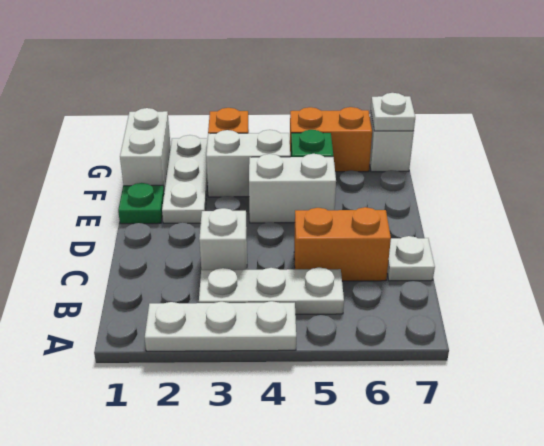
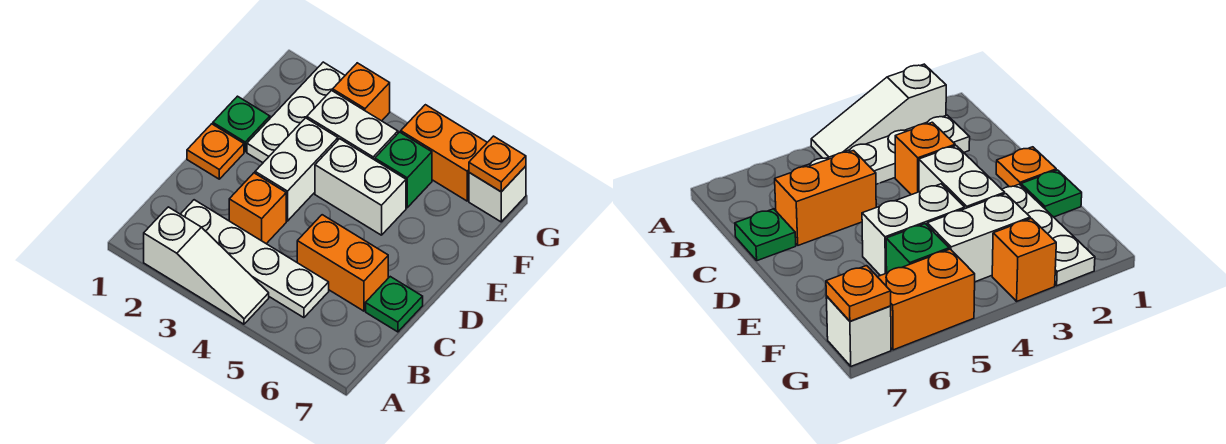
white plate A2:A4 level 1 -> white slope A2:A4 level 1 top 2
white plate B3:B5 level 1 -> white plate B2:B5 level 1
white brick C3 level 1 -> orange brick C3 level 1
white plate C7 level 1 -> green plate C7 level 1
none -> orange plate D1 level 1
white brick F1:G1 level 1 -> white brick D3:E3 level 1
white plate G7 level 2 -> orange plate G7 level 2

